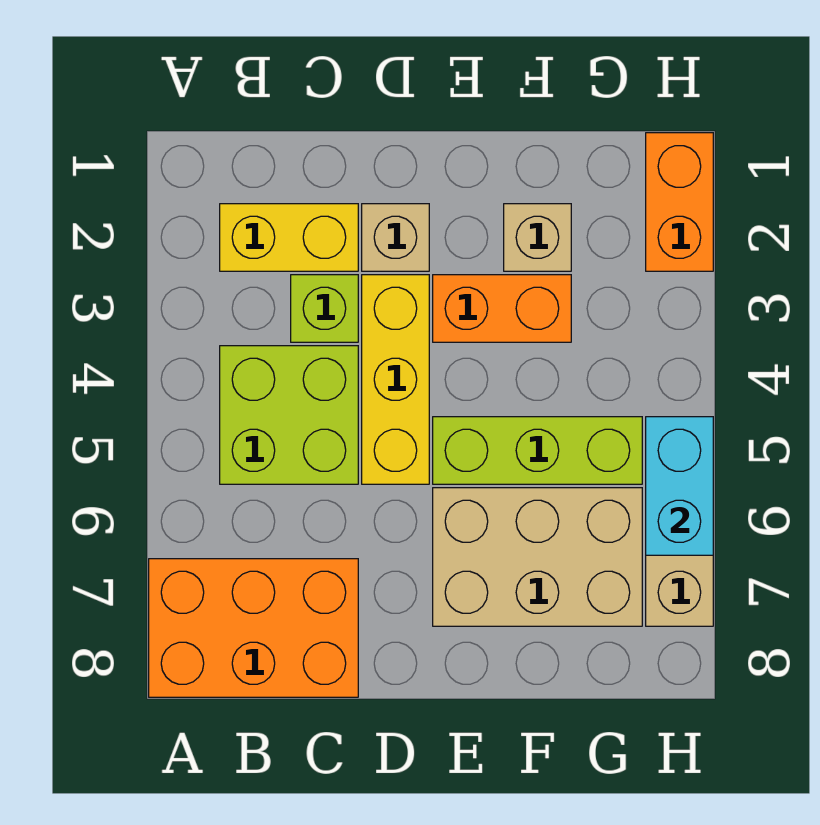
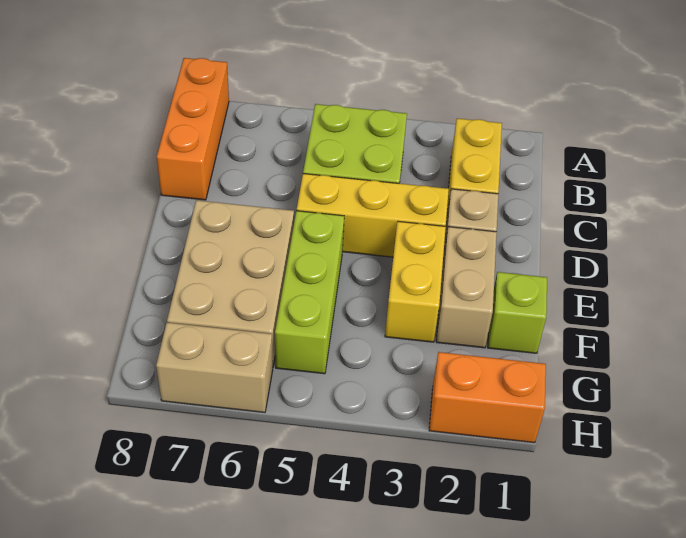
orange brick A7:C8 level 1 -> orange brick A8:C8 level 1
lime brick C3 level 1 -> lime brick F1 level 1
orange brick E3:F3 level 1 -> yellow brick E3:F3 level 1
tan brick F2 level 1 -> tan brick E2:F2 level 1
cyan brick H5:H6 level 2 -> none

